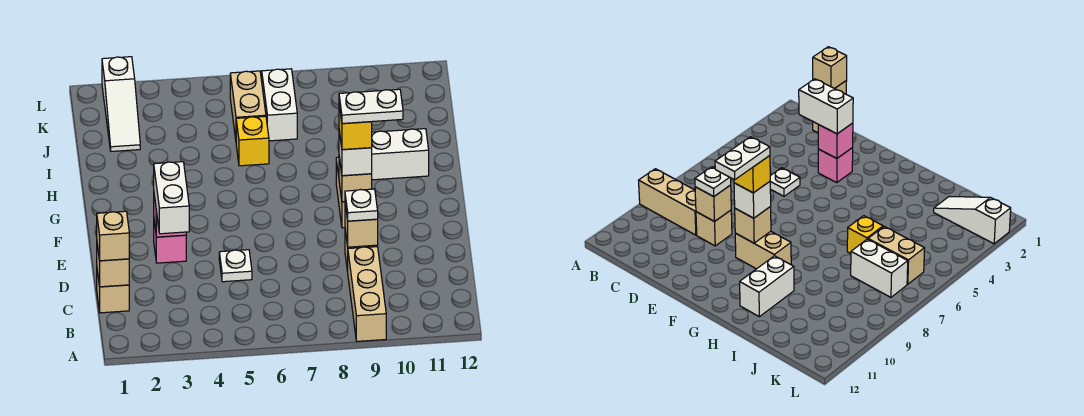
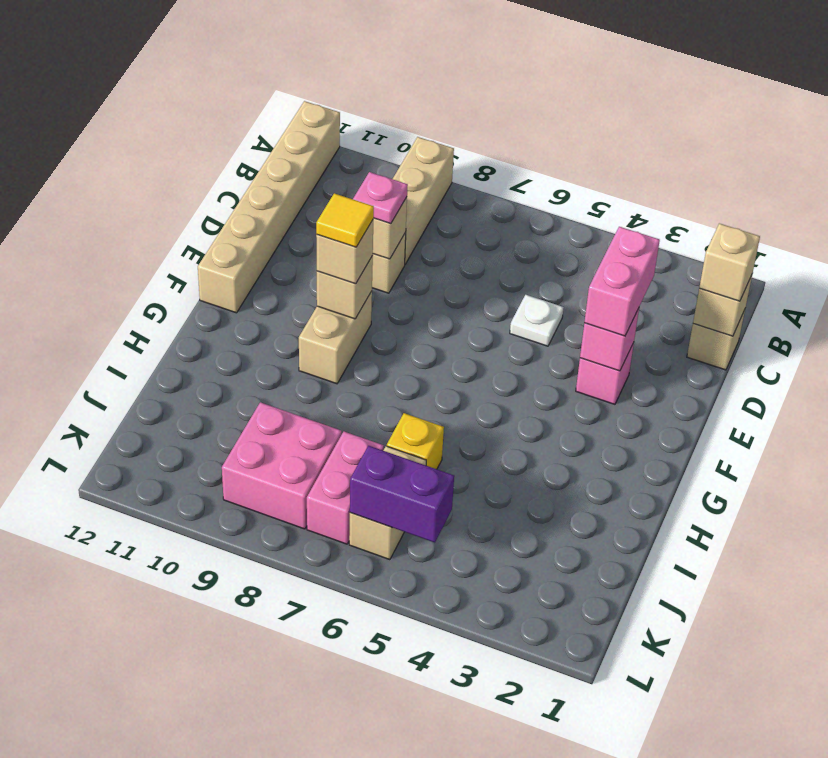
none -> tan brick A12:F12 level 1
white brick D3:E3 level 3 -> pink brick D3:E3 level 3
white plate D9 level 3 -> pink plate D9 level 3
white brick F9 level 3 -> tan brick F9 level 3
yellow brick F9 level 4 -> yellow tile F9 level 4
white plate F9:F10 level 5 -> none
white brick H10:H11 level 1 -> none
white slope J2:L2 level 1 top L -> none
white brick J7:K7 level 1 -> pink brick J7:K7 level 1
none -> pink brick J8:K9 level 1
none -> purple brick K5:K6 level 2

